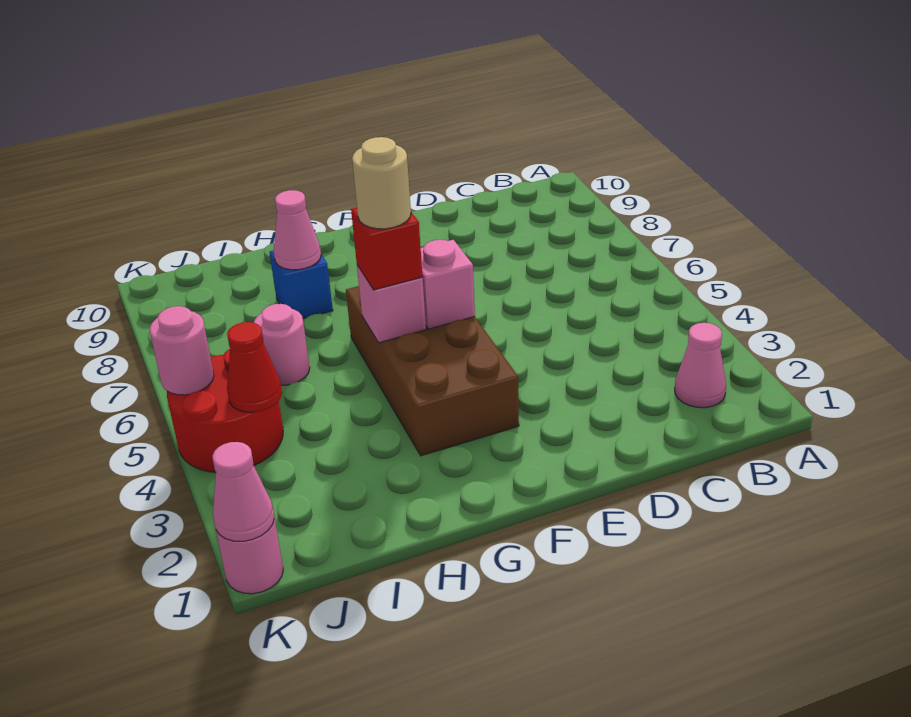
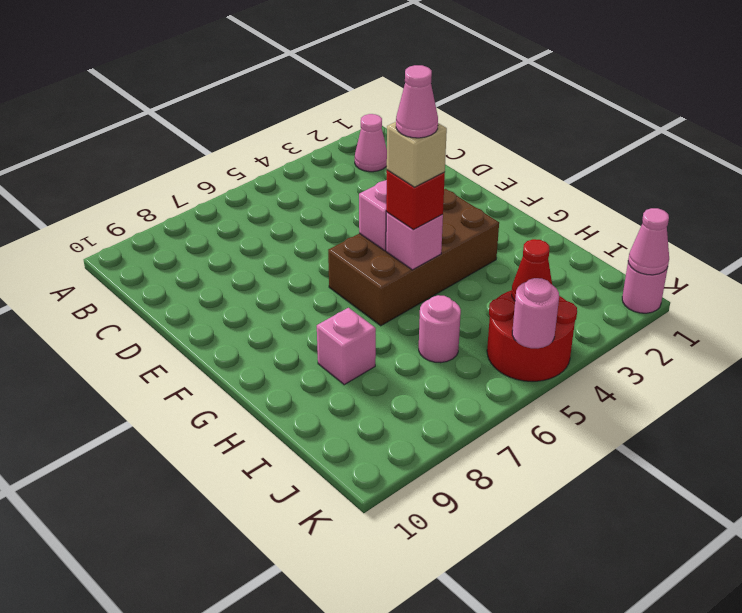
tan round brick G5 level 4 -> tan brick G5 level 4
blue brick H8 level 1 -> pink brick H8 level 1
pink cone H8 level 2 -> pink cone G5 level 5

